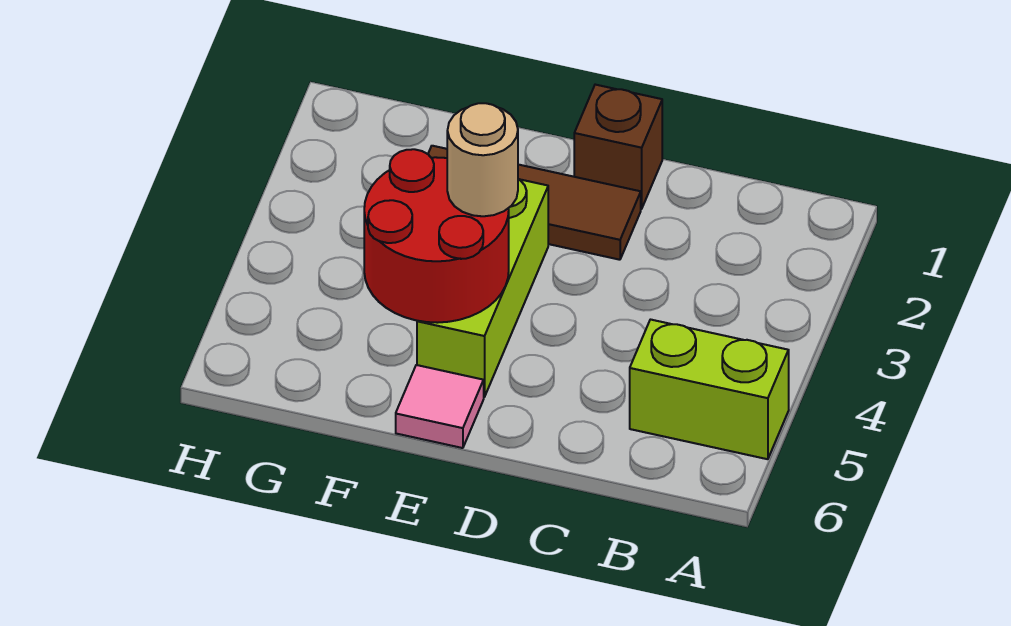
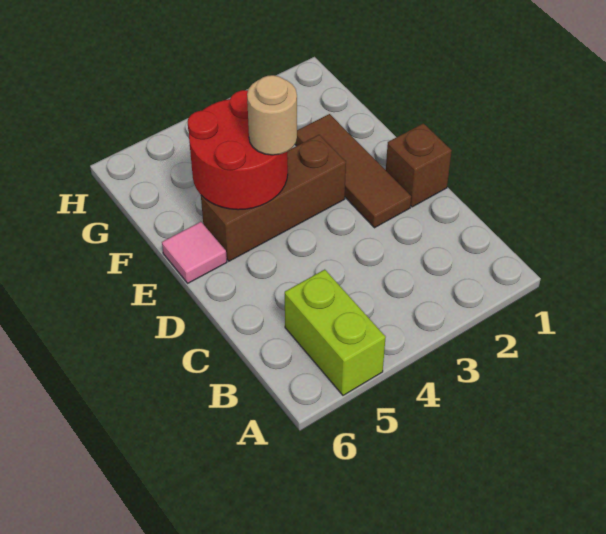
lime brick E3:E5 level 1 -> brown brick E3:E5 level 1

